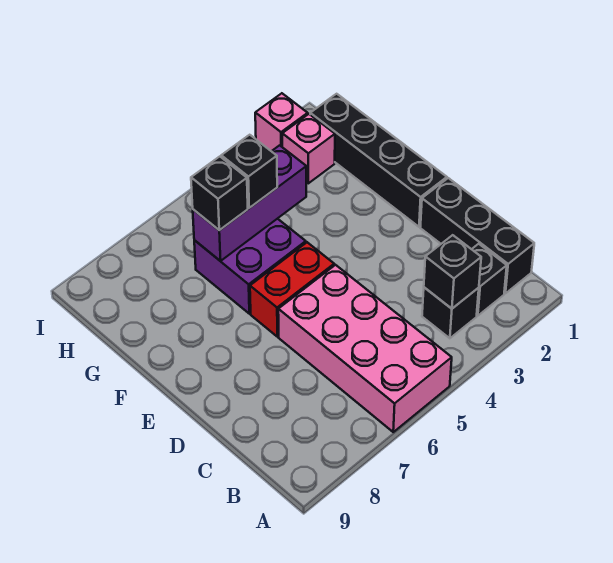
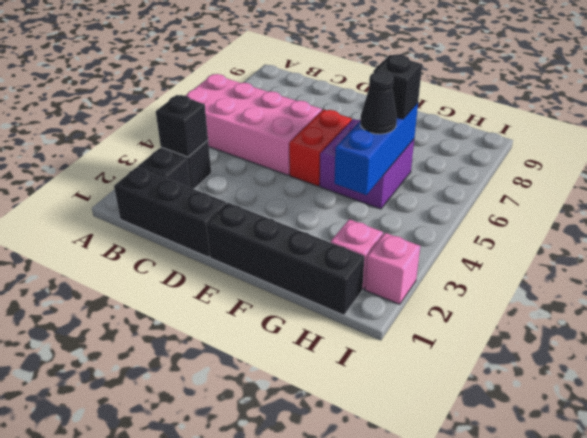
purple brick G4:G6 level 2 -> blue brick G4:G6 level 2
black brick G5 level 3 -> black cone G5 level 3

